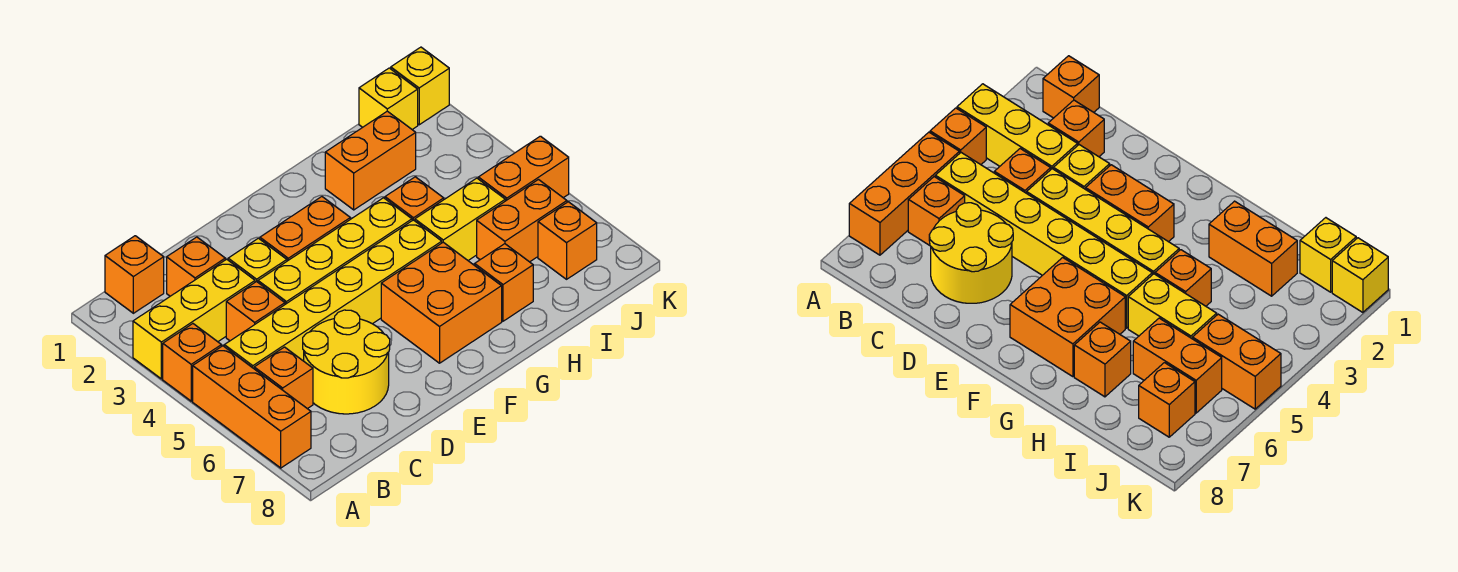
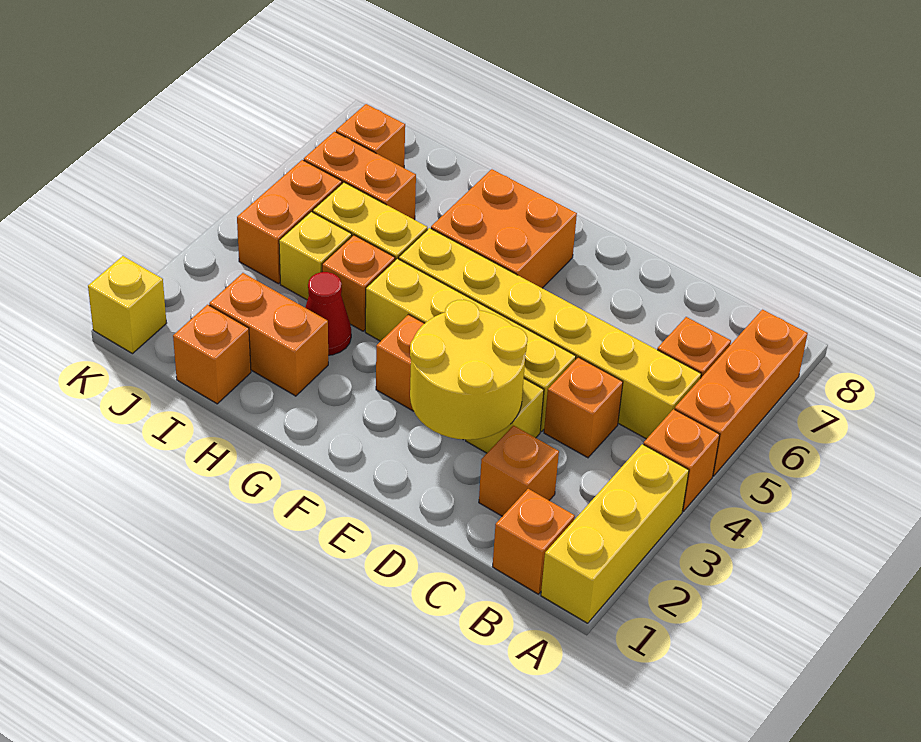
yellow brick A3:C3 level 1 -> yellow brick A1:A3 level 1
yellow round brick C6:D7 level 1 -> yellow round brick D2:E3 level 2
none -> red cone H3 level 1
orange brick H7 level 1 -> orange brick I1 level 1
yellow brick J1 level 1 -> yellow brick I4 level 1
orange brick J5:K5 level 1 -> orange brick J4:J5 level 1

